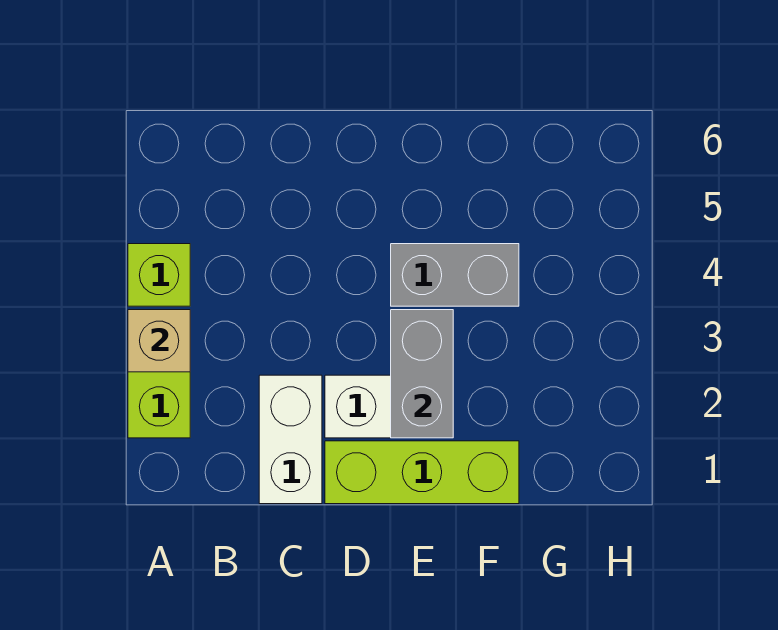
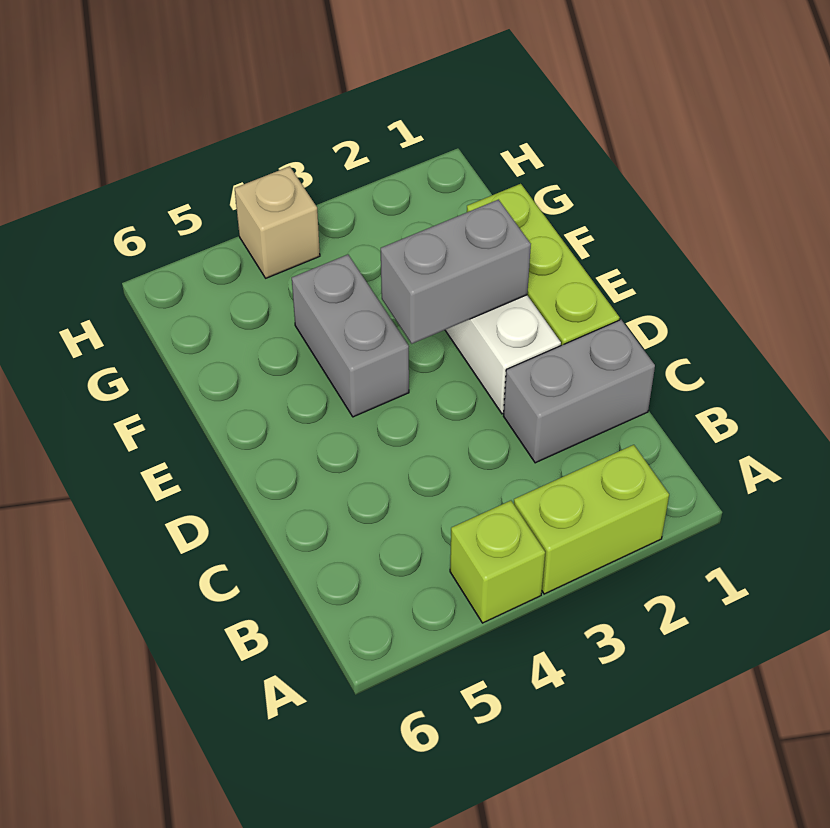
tan brick A3 level 2 -> tan brick H4 level 1
white brick C1:C2 level 1 -> grey brick C1:C2 level 1

